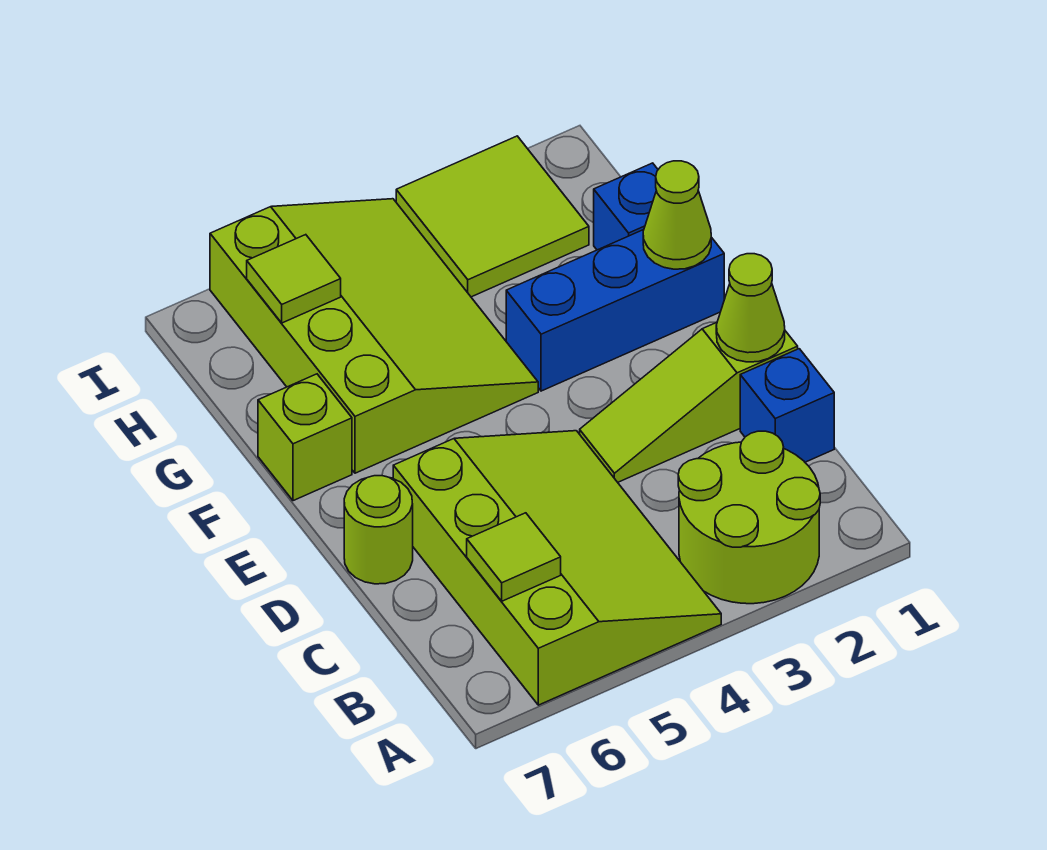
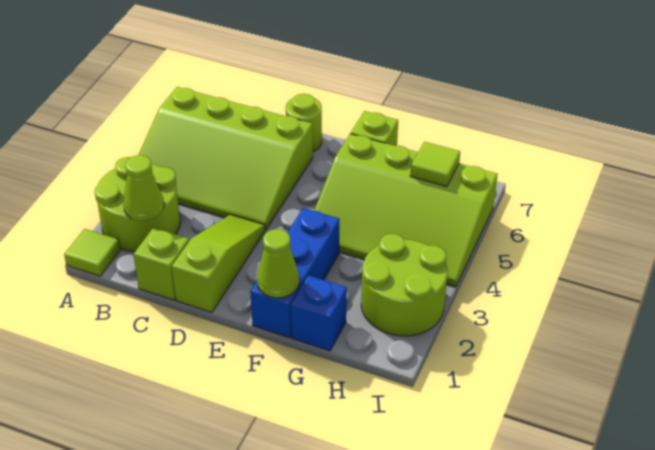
lime tile B6 level 2 -> lime tile A1 level 1
blue brick C1 level 1 -> lime brick C1 level 1
lime cone D1 level 2 -> lime cone B2 level 2
lime tile H2:I3 level 1 -> lime round brick H2:I3 level 1

